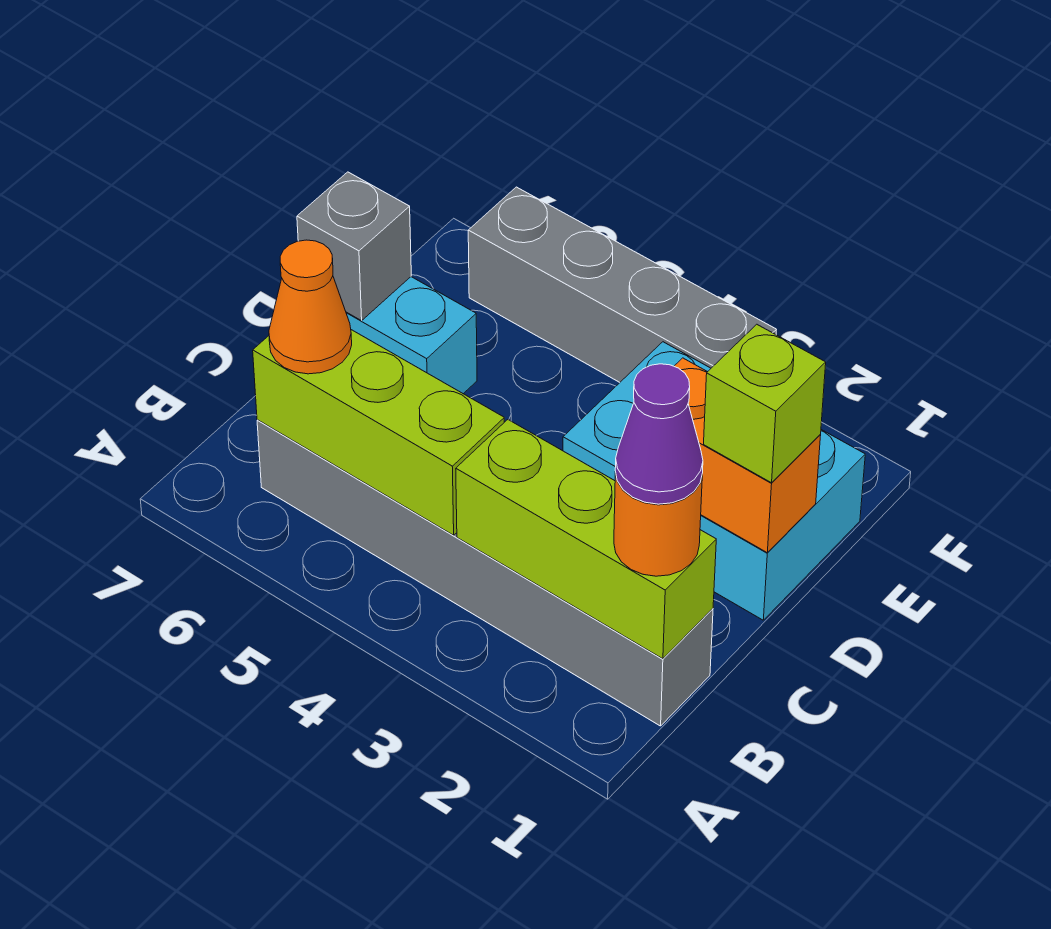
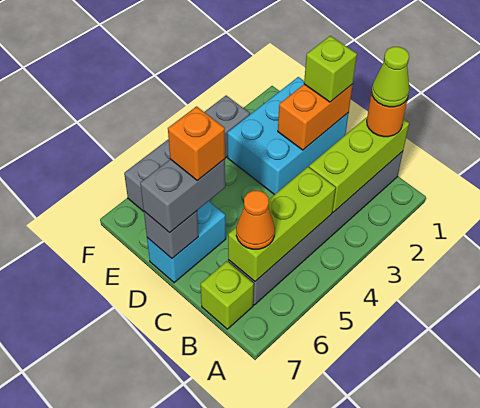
purple cone B1 level 4 -> lime cone B1 level 4
none -> lime brick B7 level 1
none -> grey brick D6:D7 level 3
none -> orange brick D6 level 4

